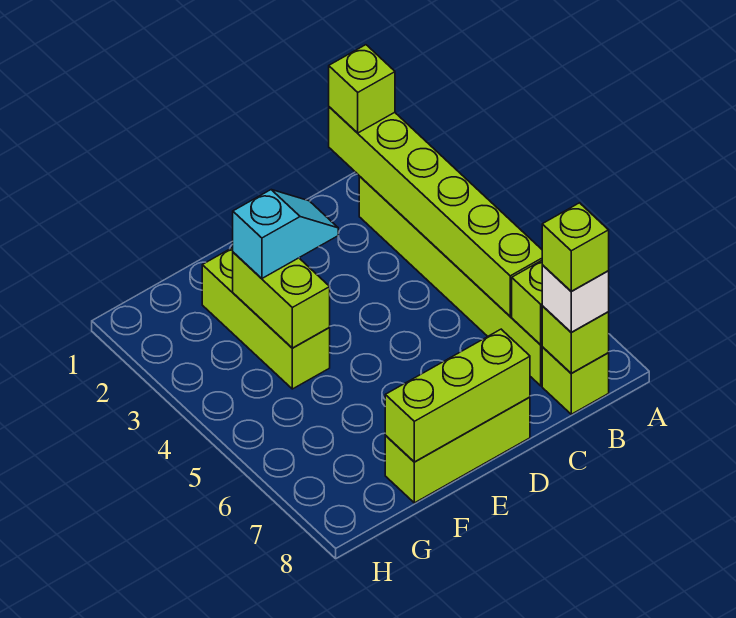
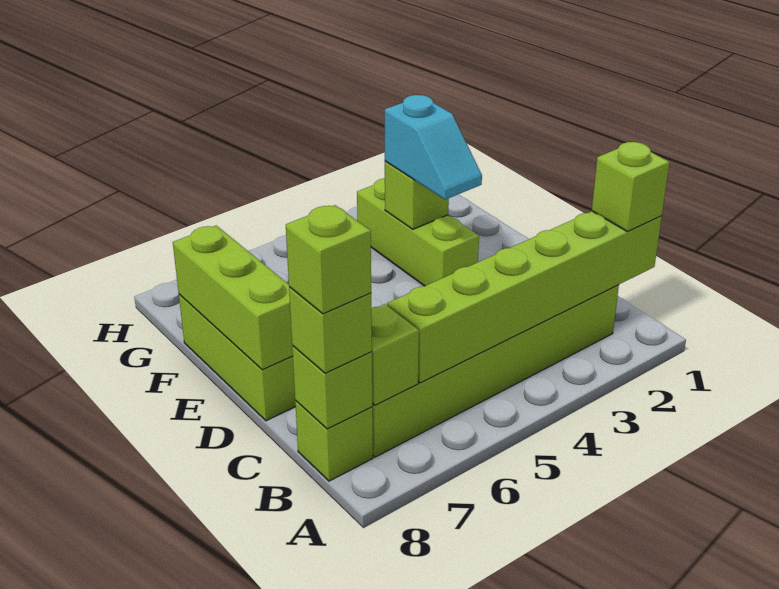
white brick B8 level 3 -> lime brick B8 level 3
lime brick F2:F4 level 1 -> lime brick E3:G3 level 1
lime brick F3:F4 level 2 -> lime brick F3 level 2

